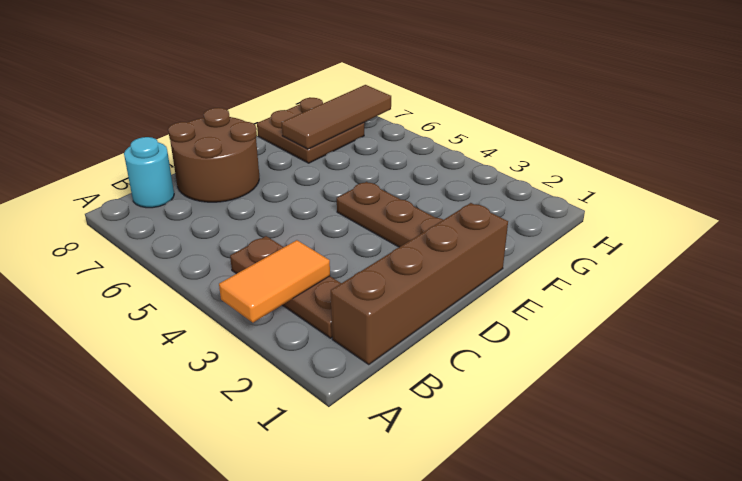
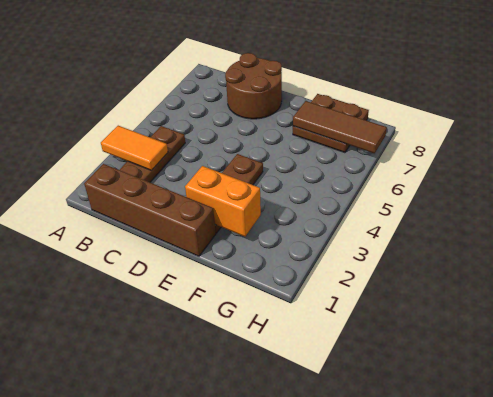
cyan round brick B8 level 1 -> none
none -> orange brick E2:F2 level 2

